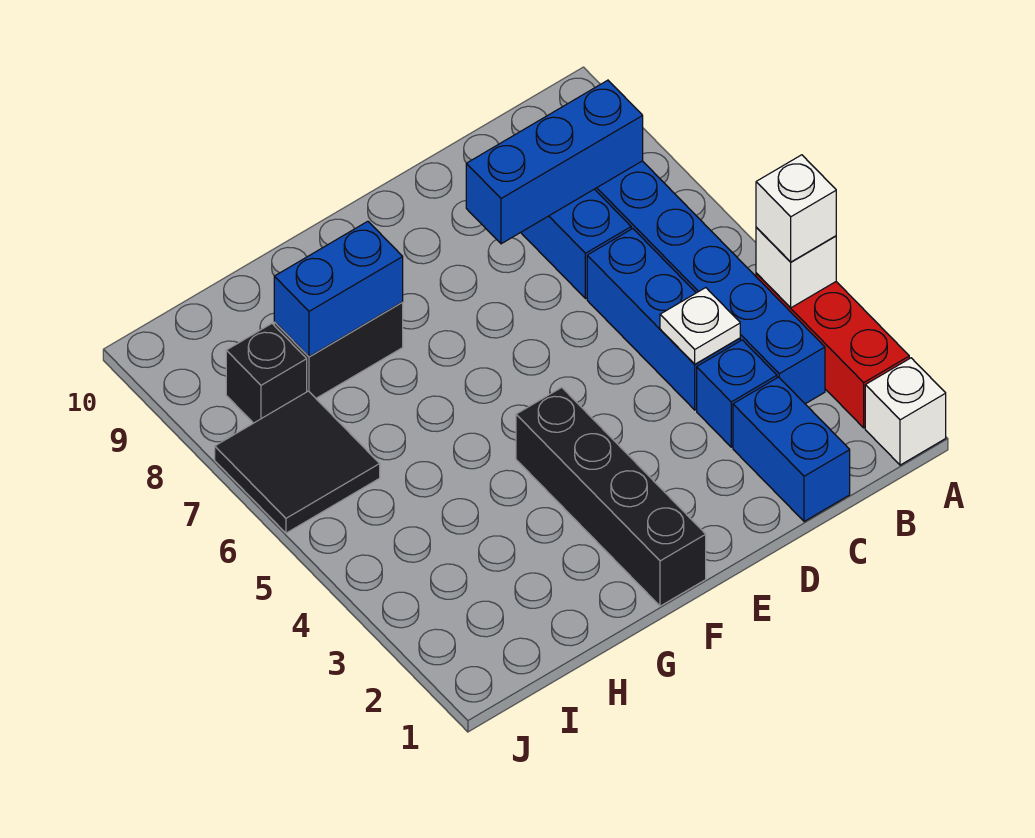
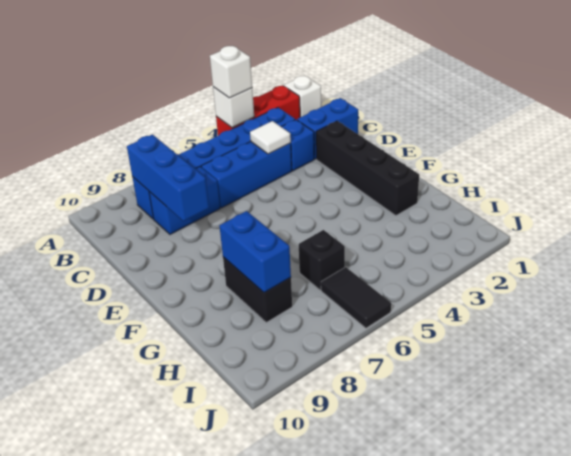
white plate C4 level 2 -> white tile C4 level 2
black brick F1:F4 level 1 -> black brick D2:G2 level 1
black tile I6:J7 level 1 -> black tile I6:J6 level 1
black brick I8 level 1 -> black brick H6 level 1

